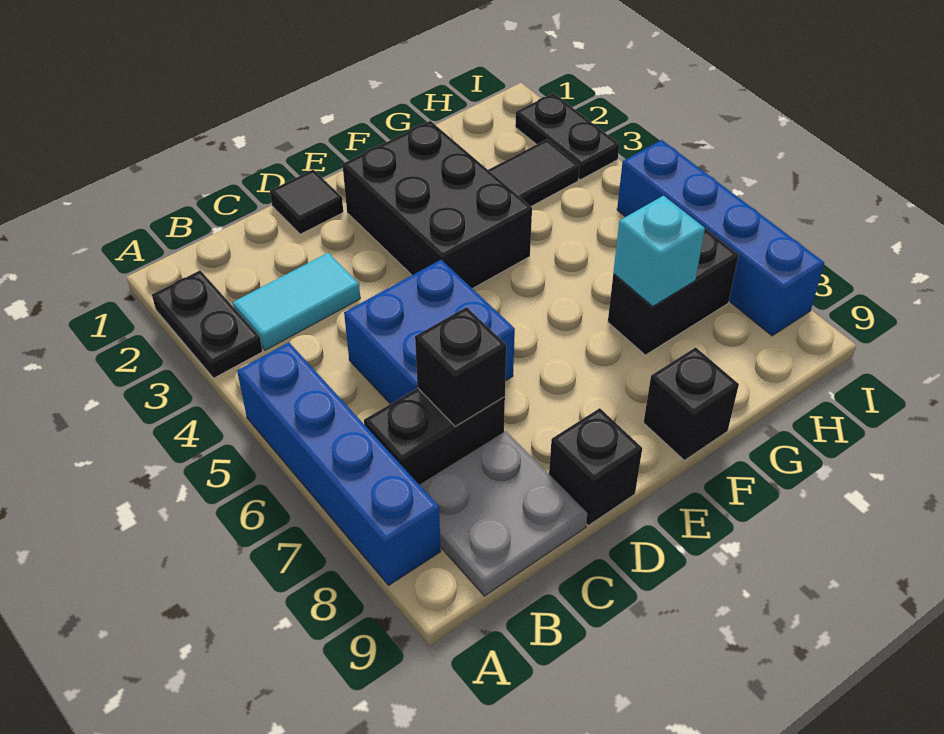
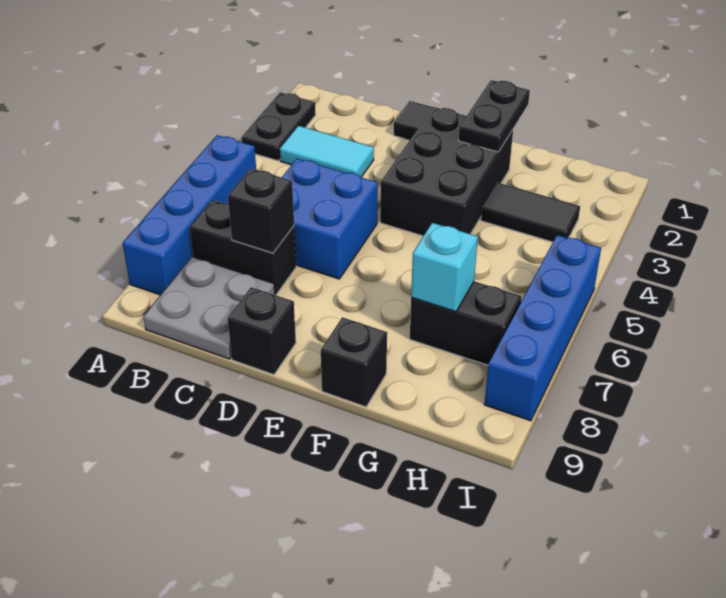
black plate I2:I3 level 1 -> black plate F1:F2 level 2

